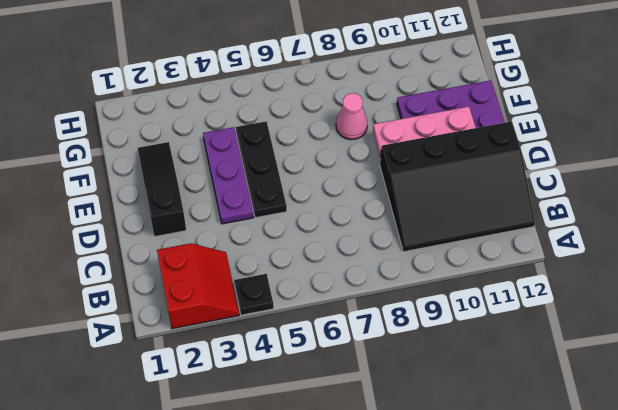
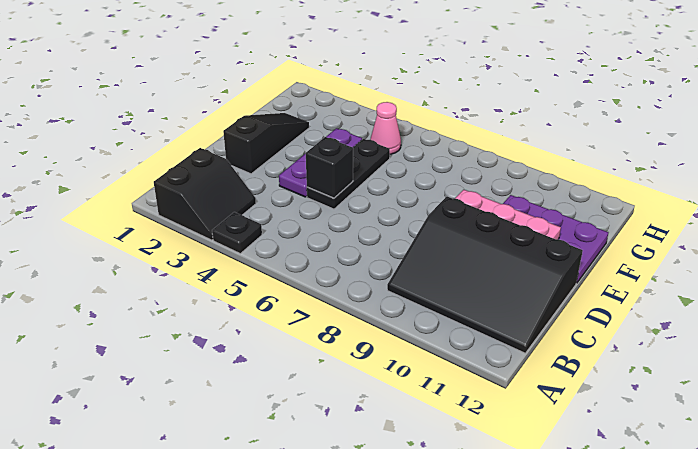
red slope A2:B3 level 1 top 2 -> black slope A2:B3 level 1 top 2
none -> black brick D5 level 2
pink cone F8 level 1 -> pink cone G5 level 1

